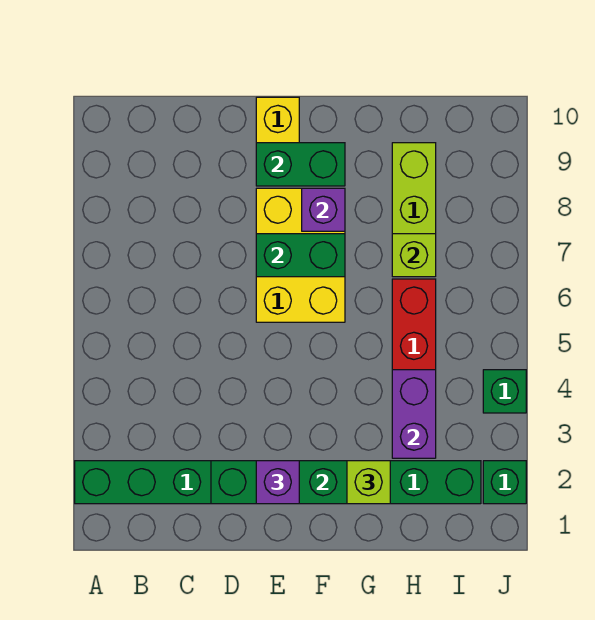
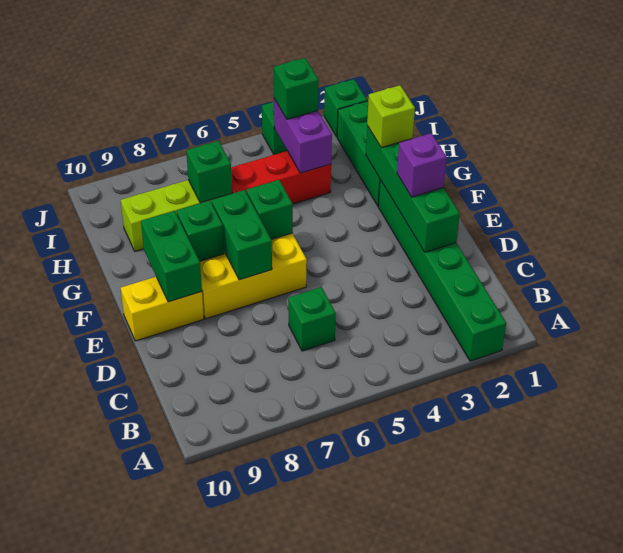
none -> green brick C6 level 1
none -> green brick F6 level 2
purple brick F8 level 2 -> green brick F8 level 2
purple brick H3:H4 level 2 -> purple brick H4:I4 level 2
lime brick H7 level 2 -> green brick H7 level 2
none -> green brick I4 level 3

